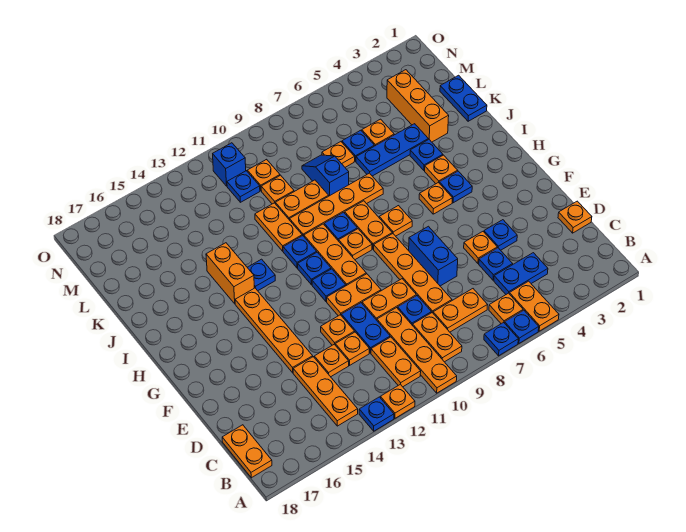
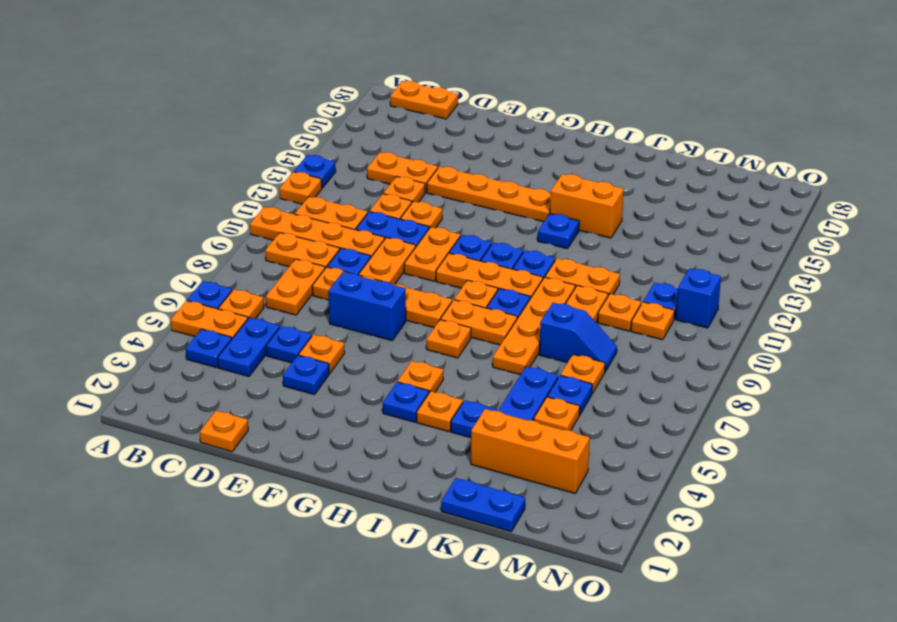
blue plate A7 level 1 -> blue plate B4 level 1
orange plate B14:D14 level 1 -> orange plate C14:D14 level 1

